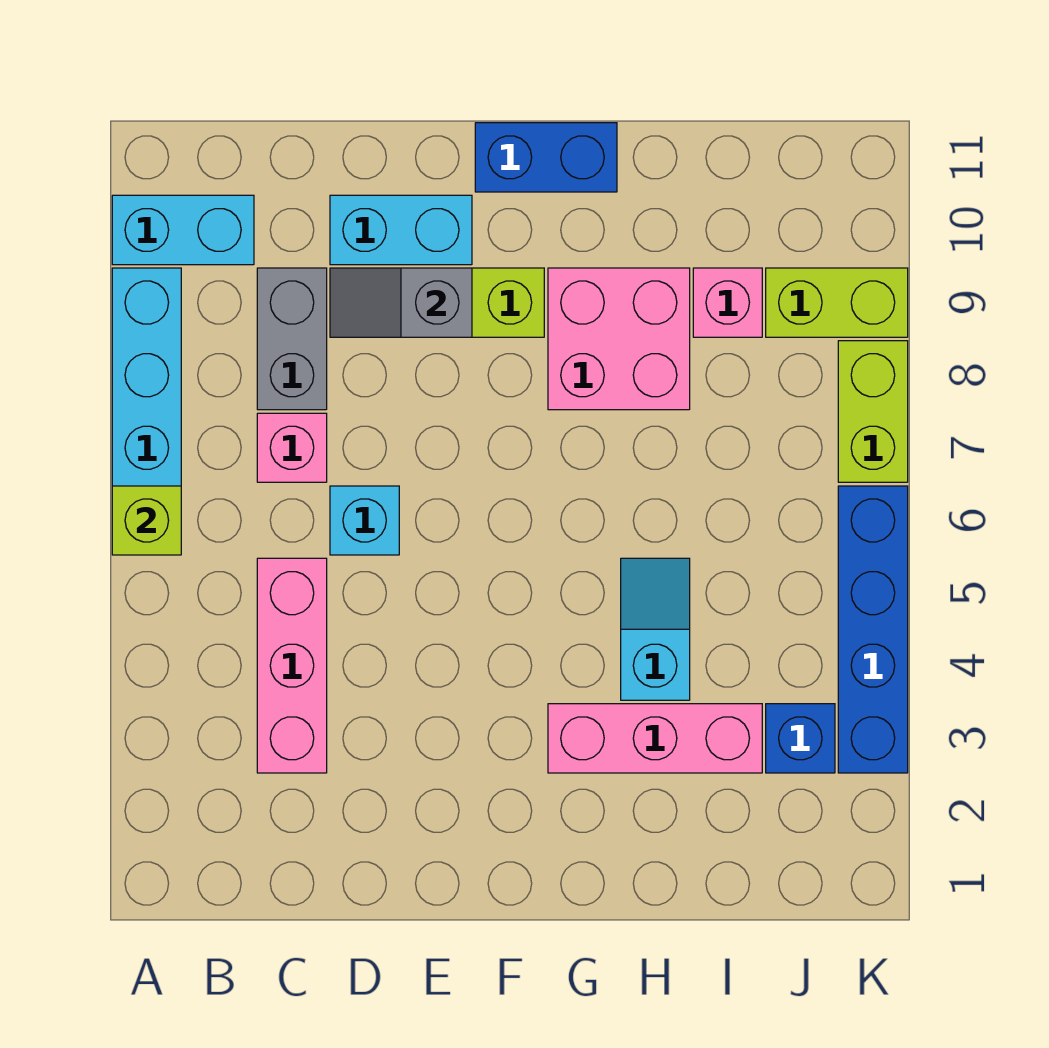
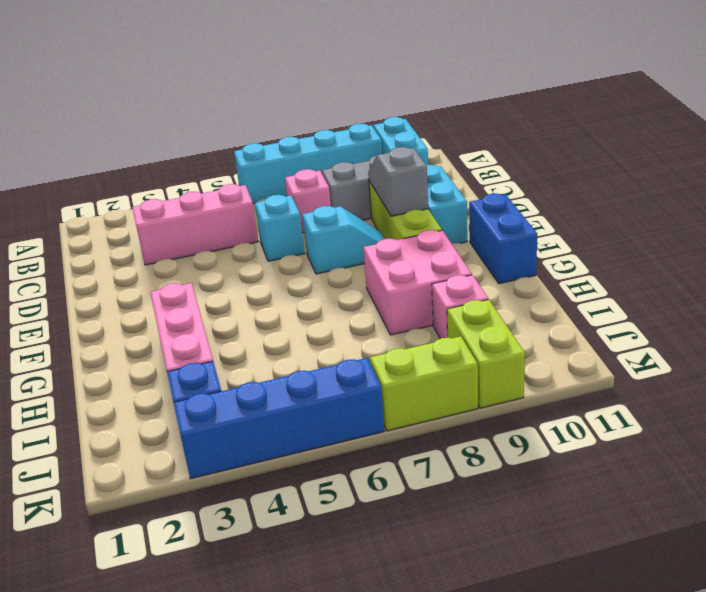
lime brick A6 level 2 -> none
cyan slope H4:H5 level 1 top 4 -> cyan slope E7:E8 level 1 top 7

